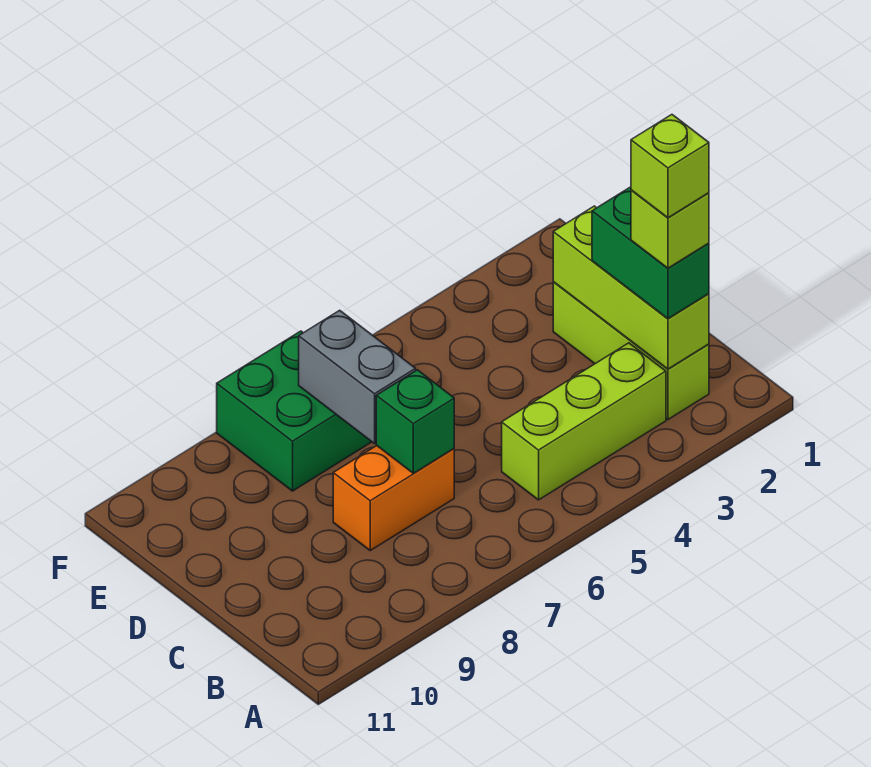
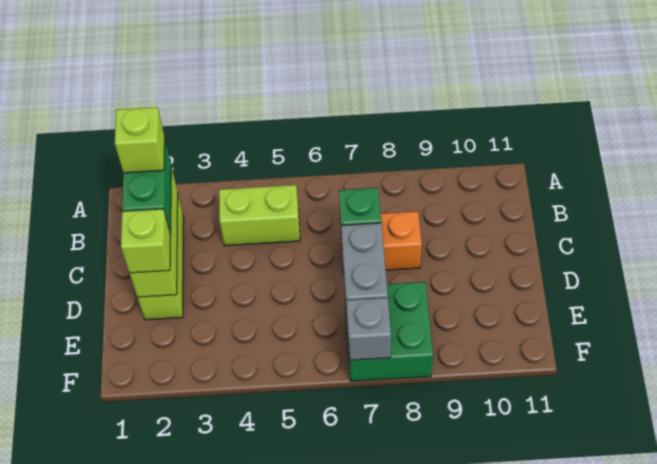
lime brick B2 level 5 -> lime brick D2 level 3
lime brick B3:B5 level 1 -> lime brick B4:B5 level 1
none -> grey brick F7 level 2

